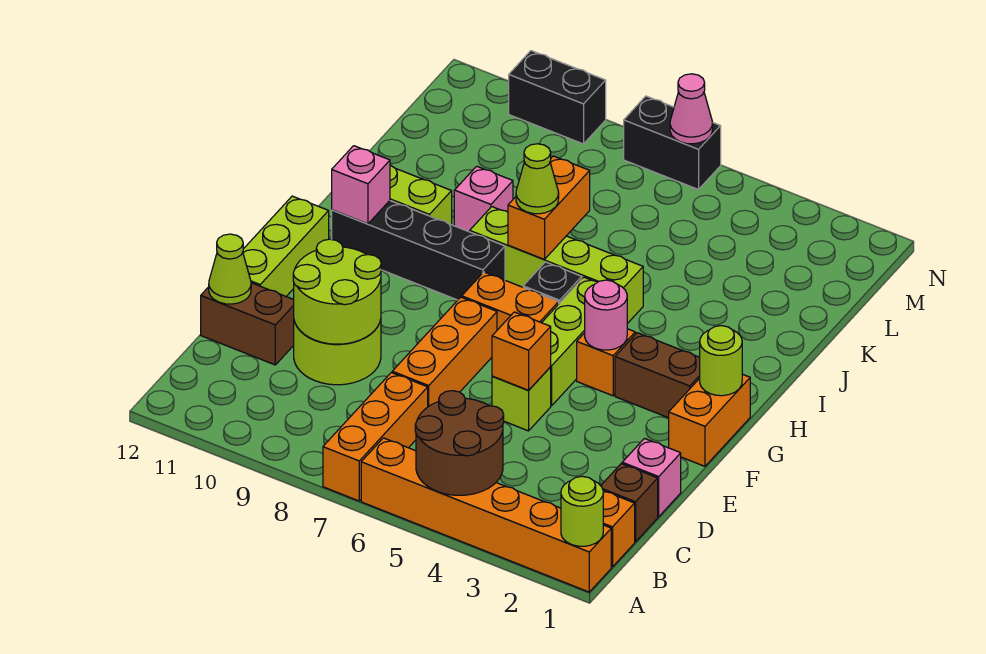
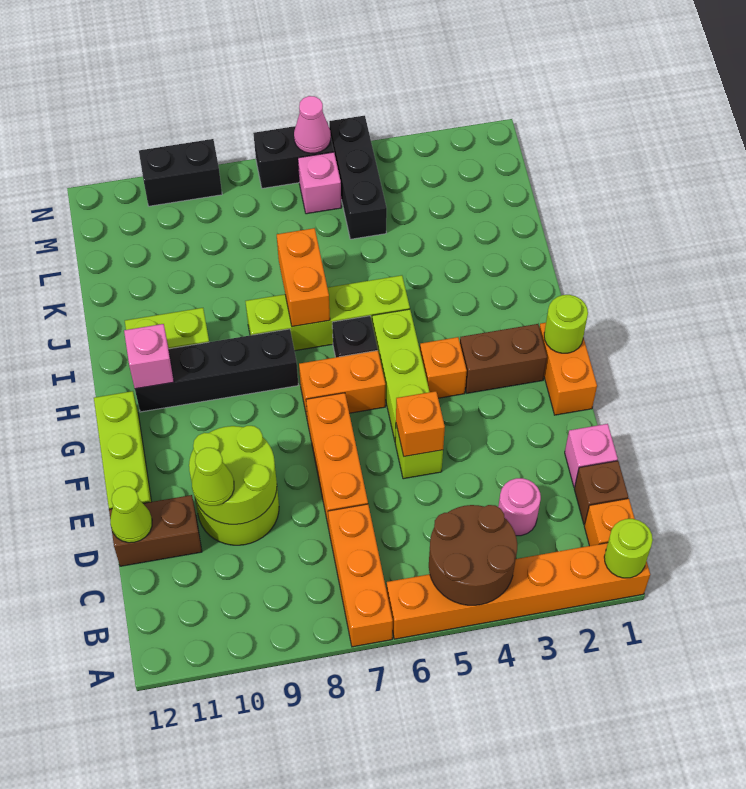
pink round brick G4 level 2 -> pink round brick C3 level 1
lime cone I7 level 3 -> lime cone D10 level 3
pink brick J9 level 1 -> pink brick M6 level 1
none -> black brick L5:N5 level 1

